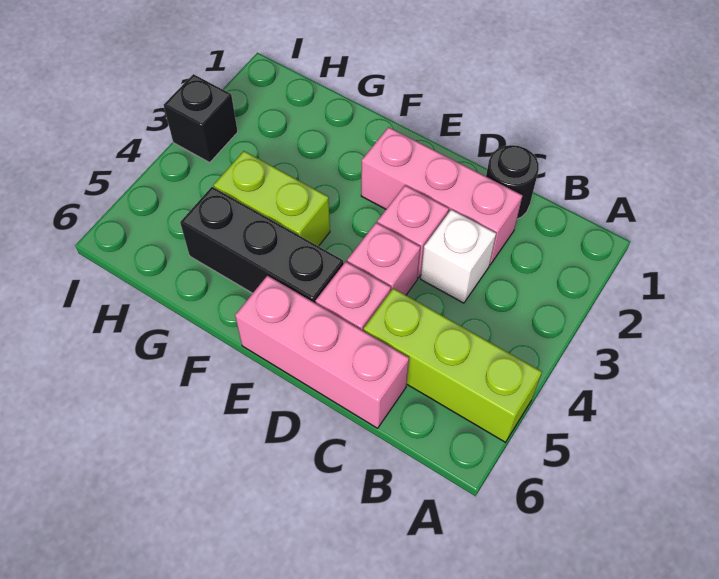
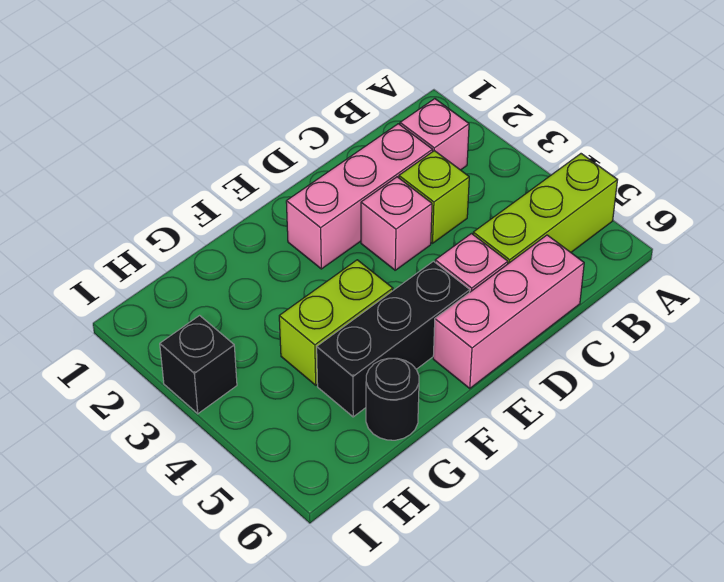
black round brick C1 level 1 -> black round brick G6 level 1
white brick C3 level 1 -> lime brick C3 level 1
pink brick D4 level 1 -> pink brick B2 level 1

